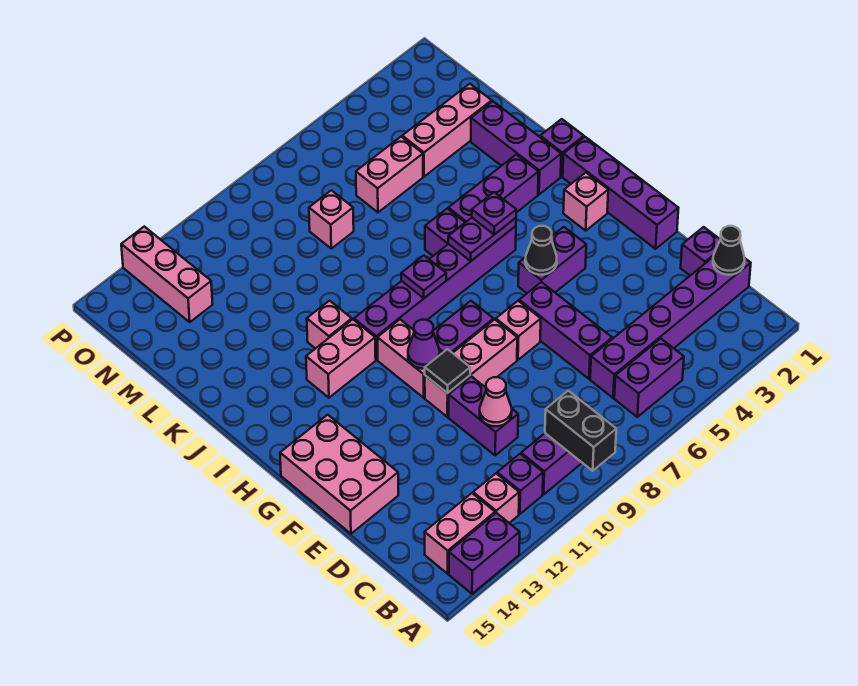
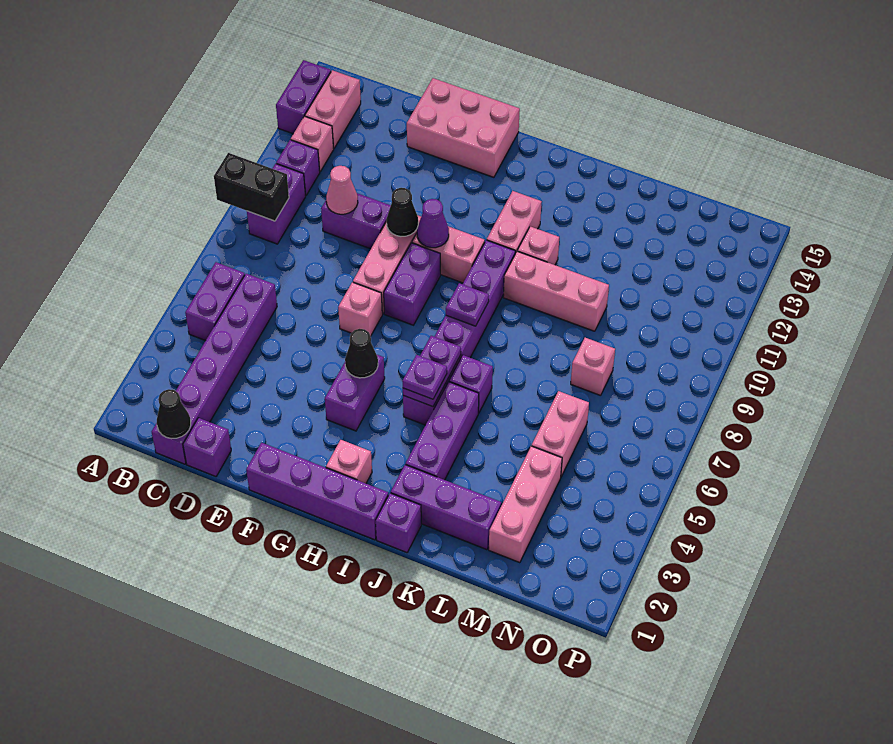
purple brick D6:F6 level 1 -> none
black tile F10 level 2 -> black cone F10 level 2
pink brick N13:P13 level 1 -> pink brick J10:L10 level 1

